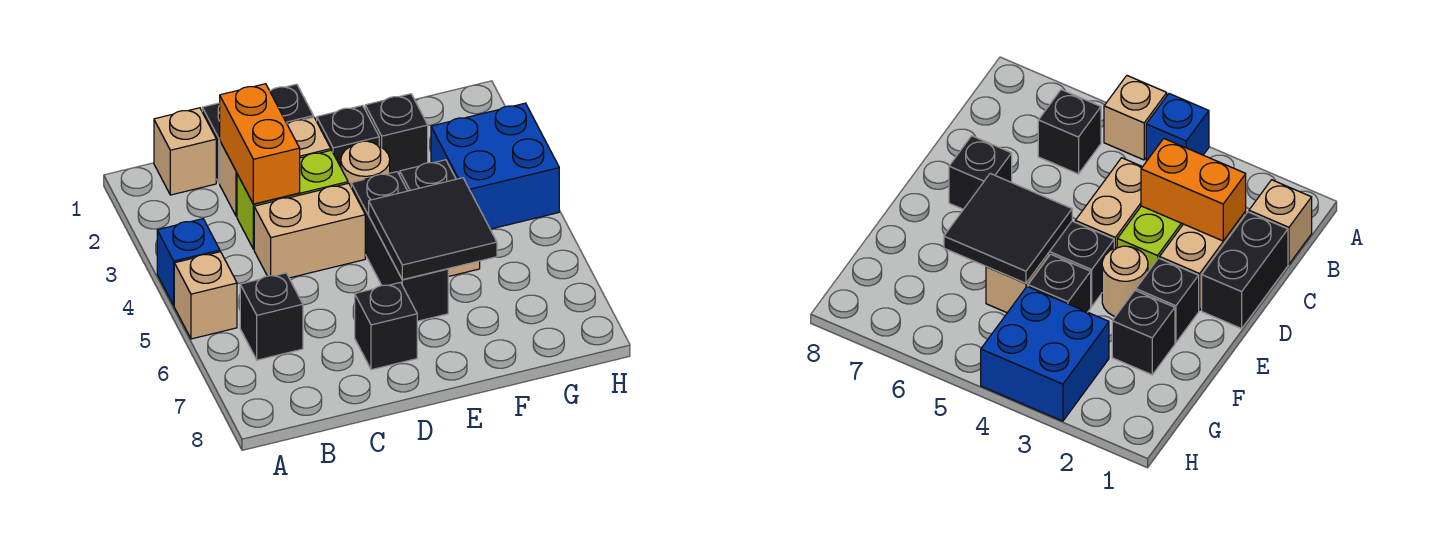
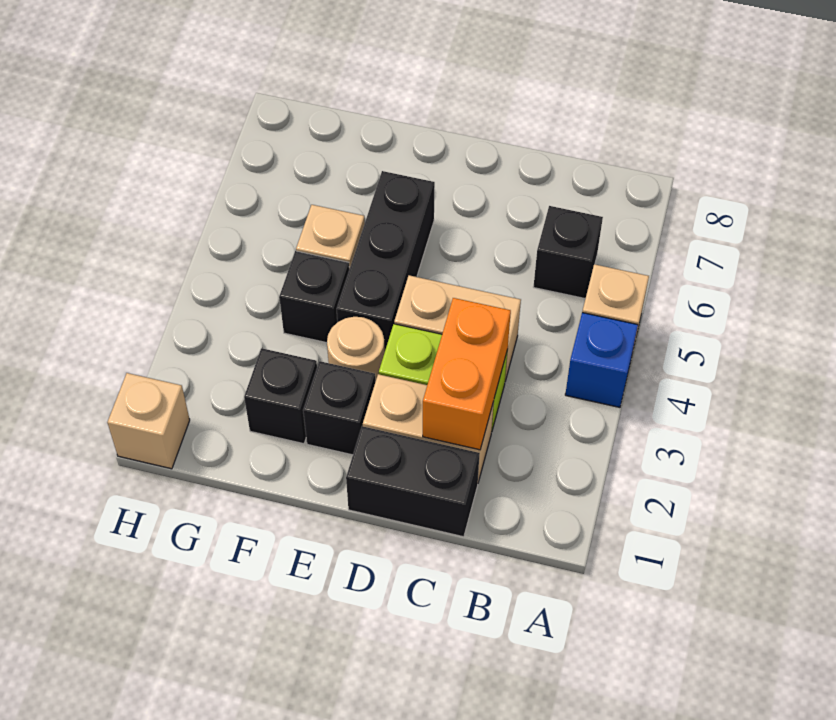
tan brick B1 level 1 -> tan brick H1 level 1
black brick D7 level 1 -> none
black tile E5:F6 level 2 -> none
blue brick G3:H4 level 1 -> none

